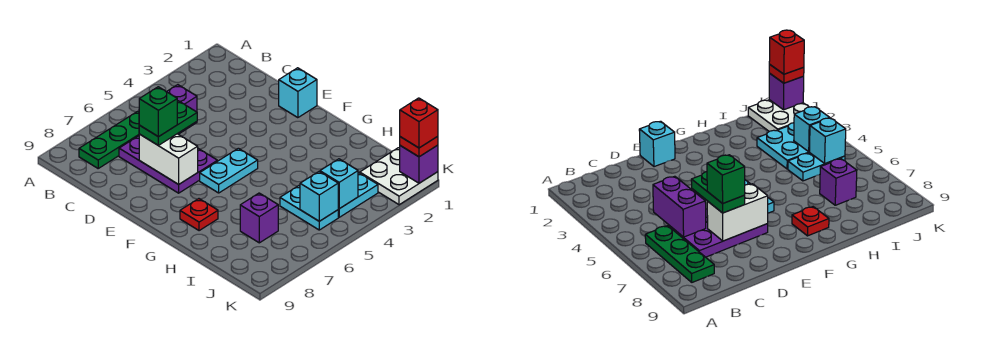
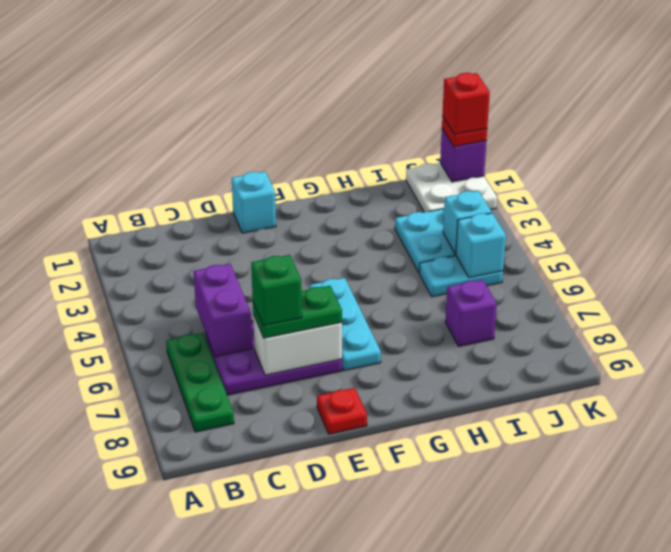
green plate D6:D7 level 3 -> green plate D7:E7 level 3
cyan plate F5:F6 level 1 -> cyan plate F5:F7 level 1
red plate G8 level 1 -> red plate E9 level 1

